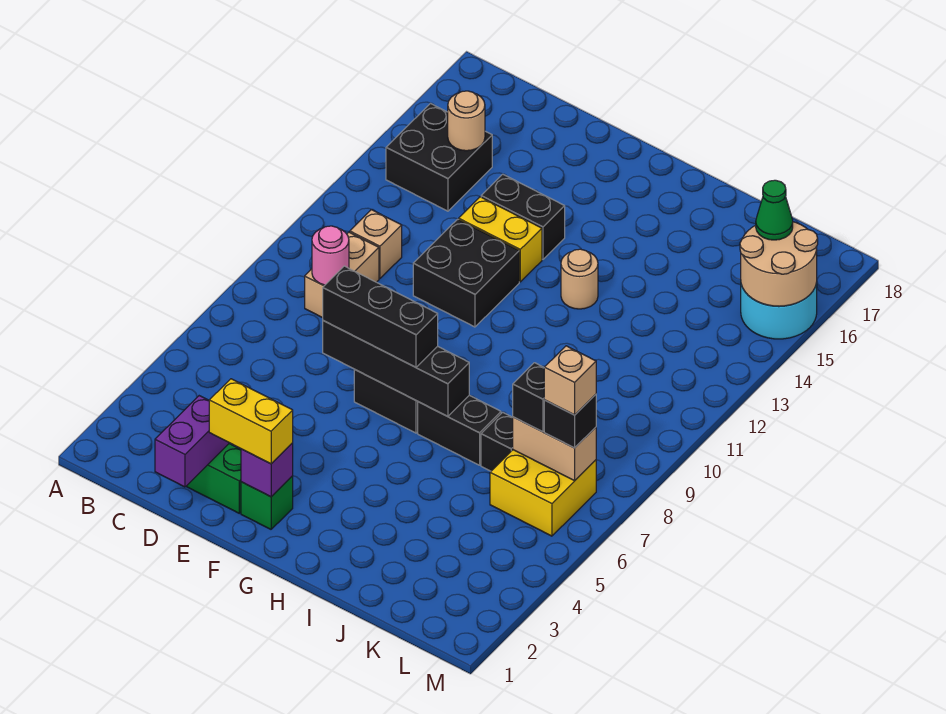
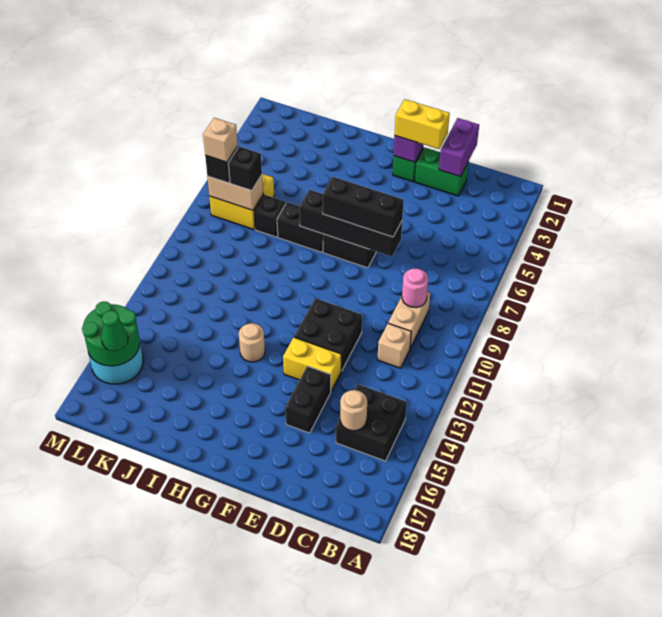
black brick E14:F14 level 1 -> black brick E14:E15 level 1
tan round brick L15:M16 level 2 -> green round brick L15:M16 level 2

